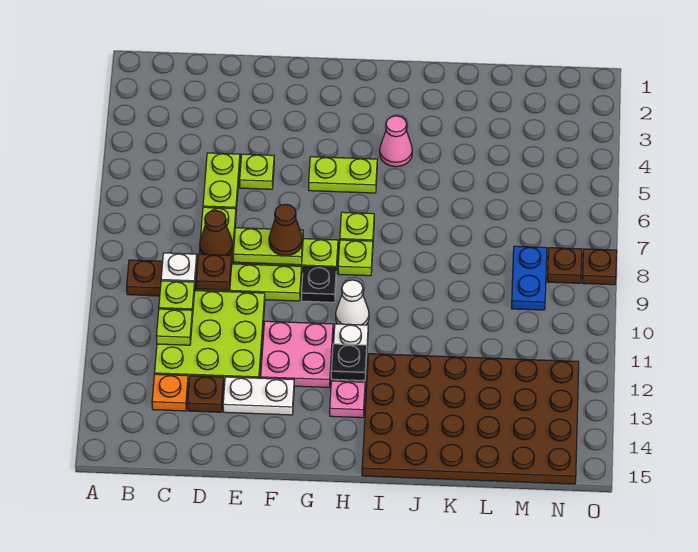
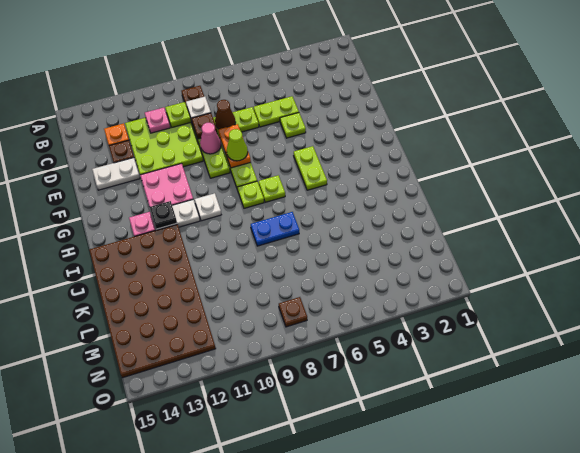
lime plate C11 level 2 -> pink plate C11 level 2
lime plate E8:F8 level 2 -> orange plate E8:F8 level 2
white plate E13:F13 level 1 -> white plate E13:E14 level 1
brown cone F8 level 3 -> lime cone F8 level 3
black plate G9 level 1 -> none
white cone H10 level 1 -> white plate H10 level 1
pink cone I4 level 1 -> pink cone E9 level 2
blue plate M8:M9 level 1 -> blue plate J7:J8 level 1
brown plate O8 level 1 -> none

